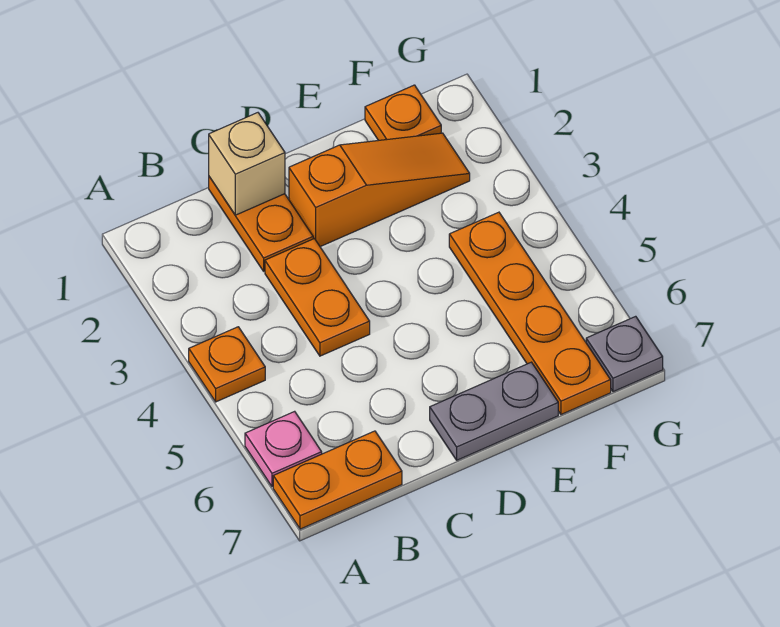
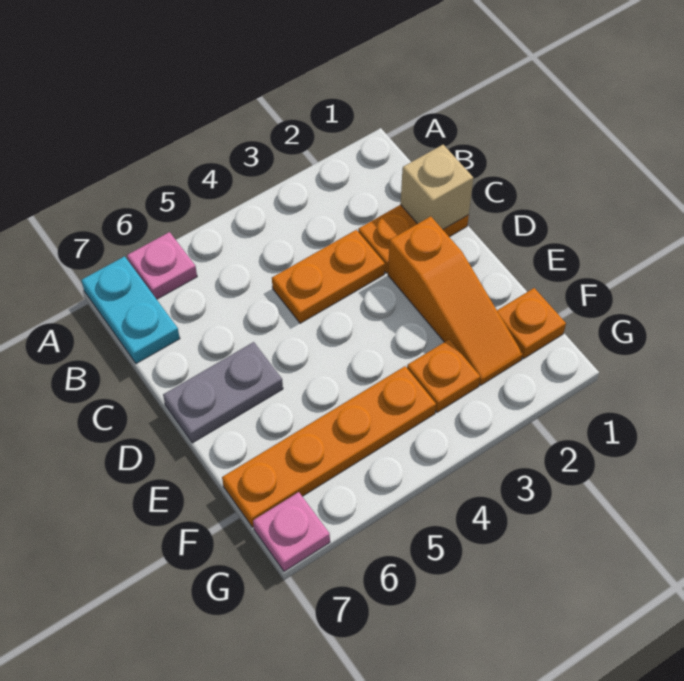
orange plate A4 level 1 -> orange plate F3 level 1
orange plate A7:B7 level 1 -> cyan plate A7:B7 level 1
grey plate D7:E7 level 1 -> grey plate D6:D7 level 1
grey plate G7 level 1 -> pink plate G7 level 1

